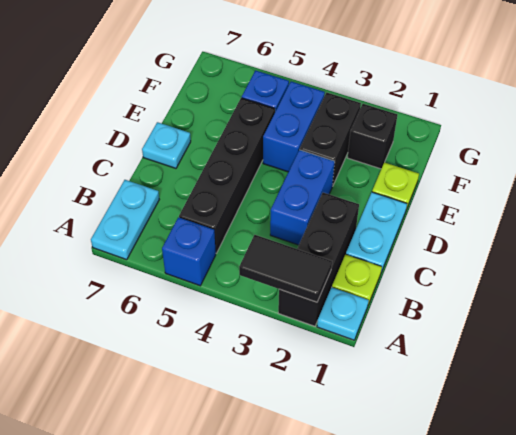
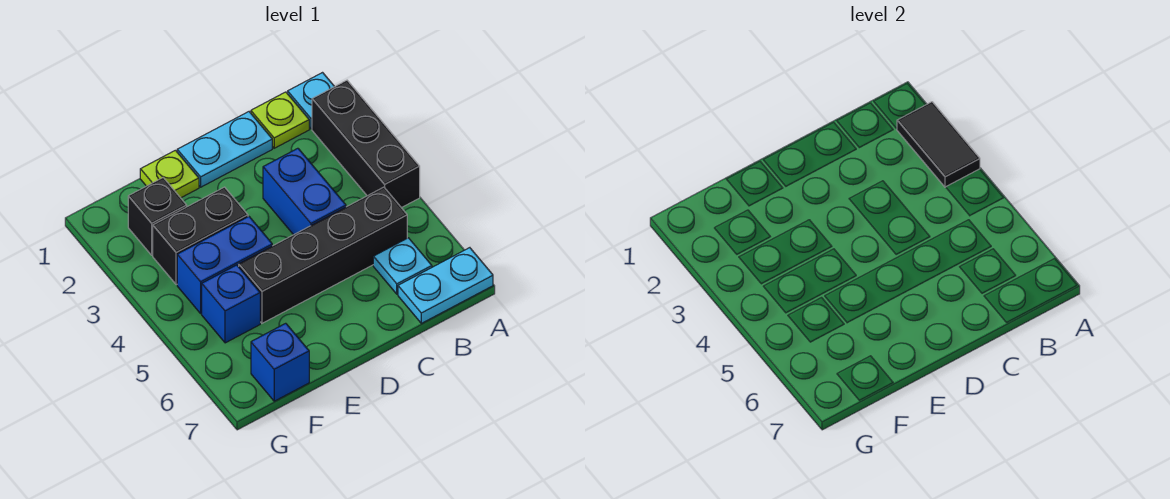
black brick A2:C2 level 1 -> black brick A2:A4 level 1
blue brick A5 level 1 -> blue brick F7 level 1
blue brick C3:D3 level 1 -> blue brick C3:C4 level 1
cyan plate D7 level 1 -> cyan plate B6 level 1

